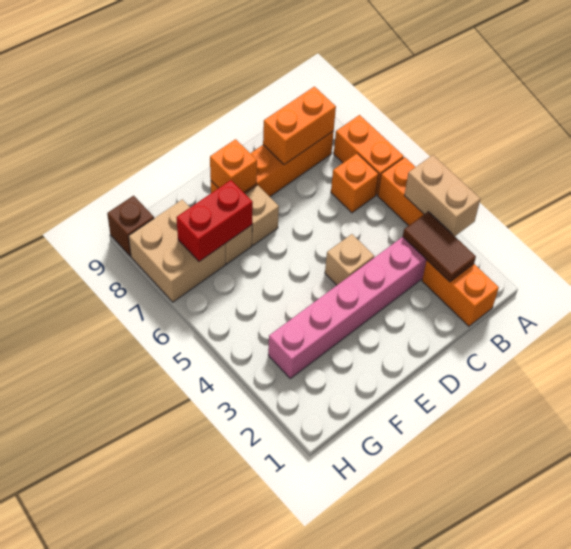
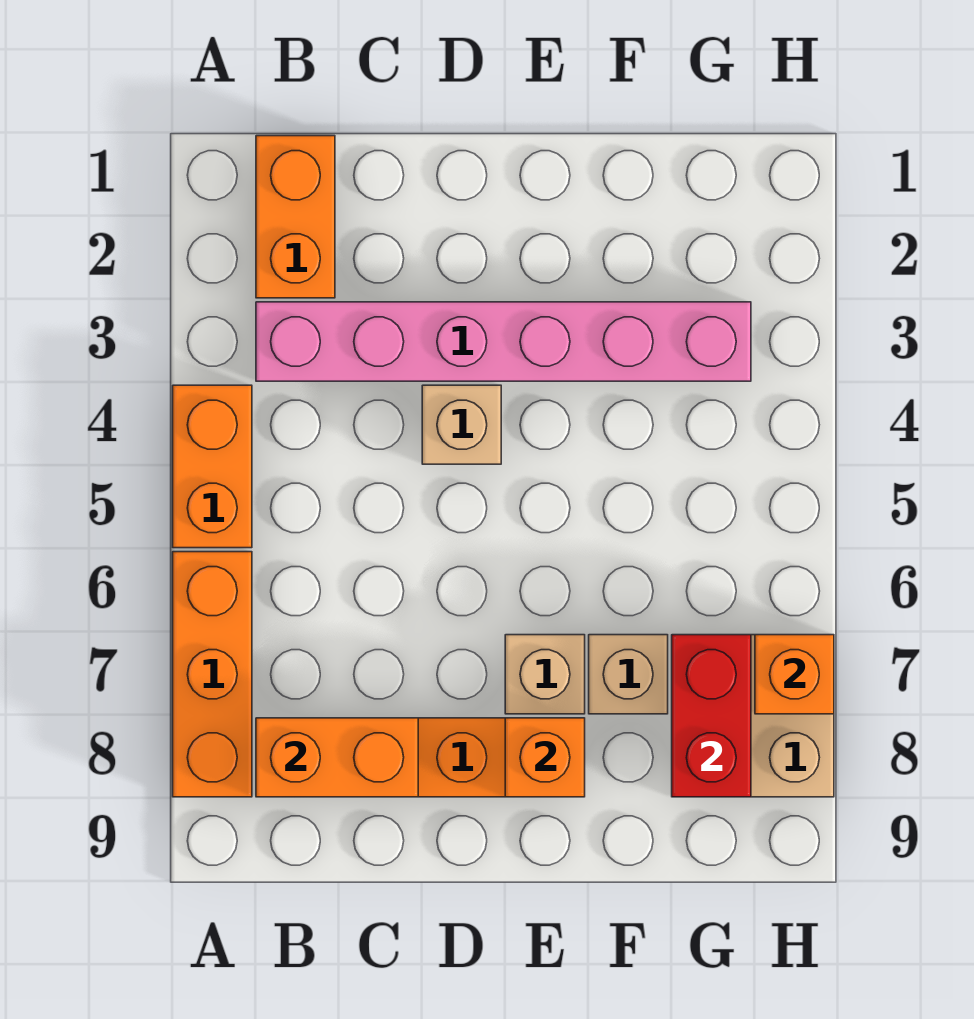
tan brick A3:A4 level 2 -> none
orange brick A6:A7 level 1 -> orange brick A6:A8 level 1
brown tile B2:B3 level 2 -> none
orange brick B6 level 1 -> orange brick H7 level 2
red brick F7:G7 level 2 -> red brick G7:G8 level 2
brown brick H9 level 1 -> none

